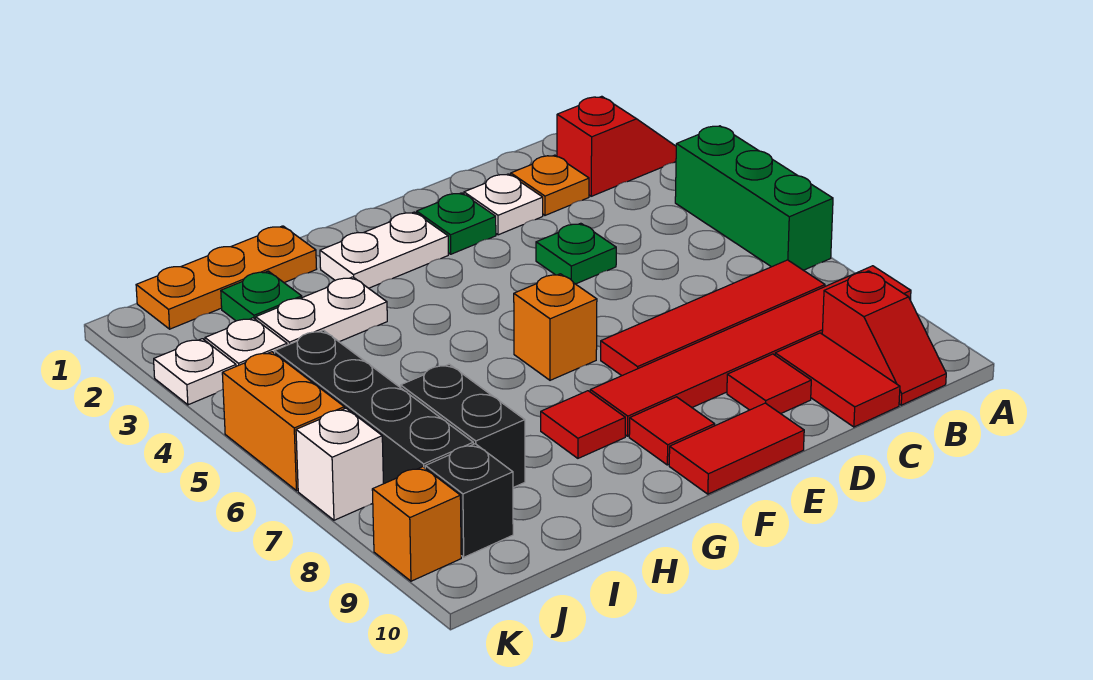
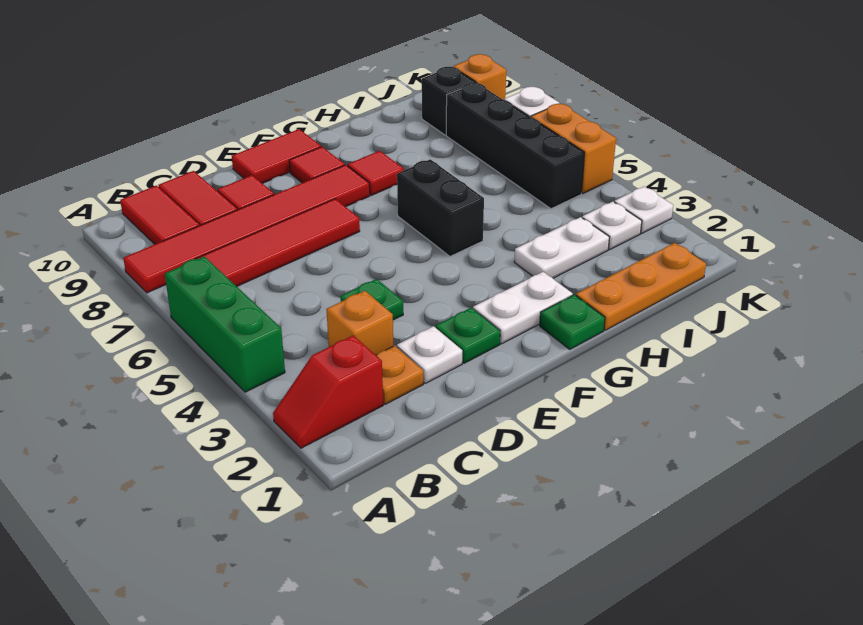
red slope B9:B10 level 1 top 9 -> red tile B9:B10 level 1
orange brick F6 level 1 -> orange brick C3 level 1
green plate I2 level 1 -> green plate G1 level 1
black brick I7:I8 level 1 -> black brick G5:G6 level 1

